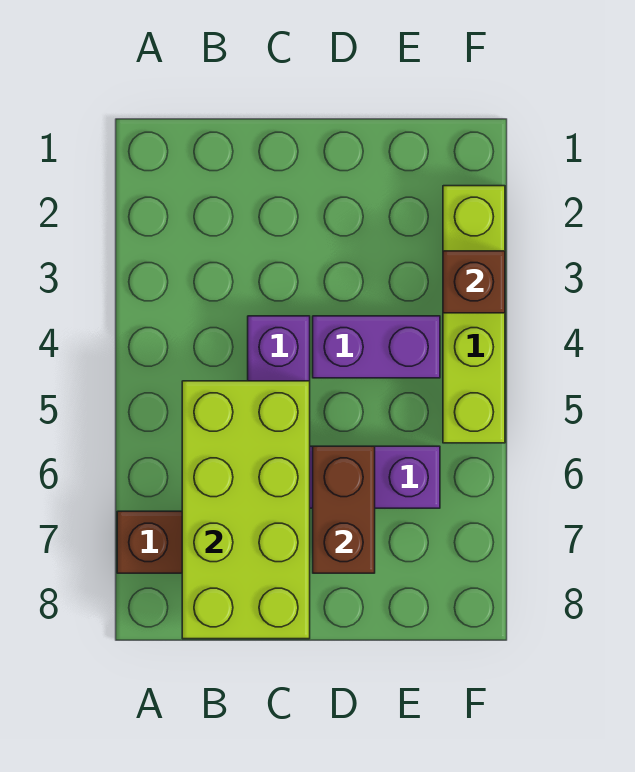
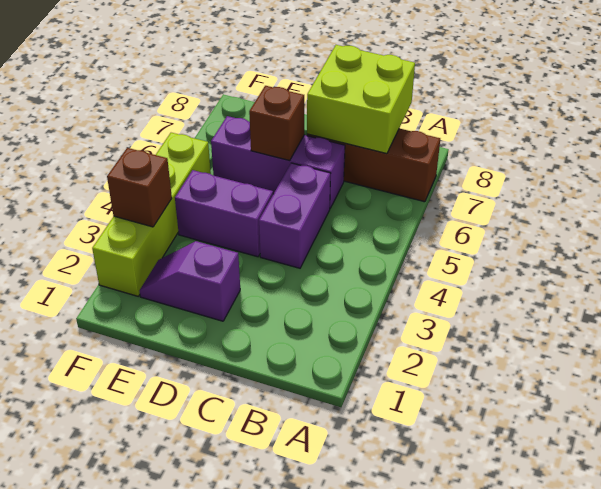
lime brick B5:C8 level 2 -> lime brick B7:C8 level 2
none -> purple slope D2:E2 level 1 top D
brown brick D6:D7 level 2 -> brown brick D6 level 2

